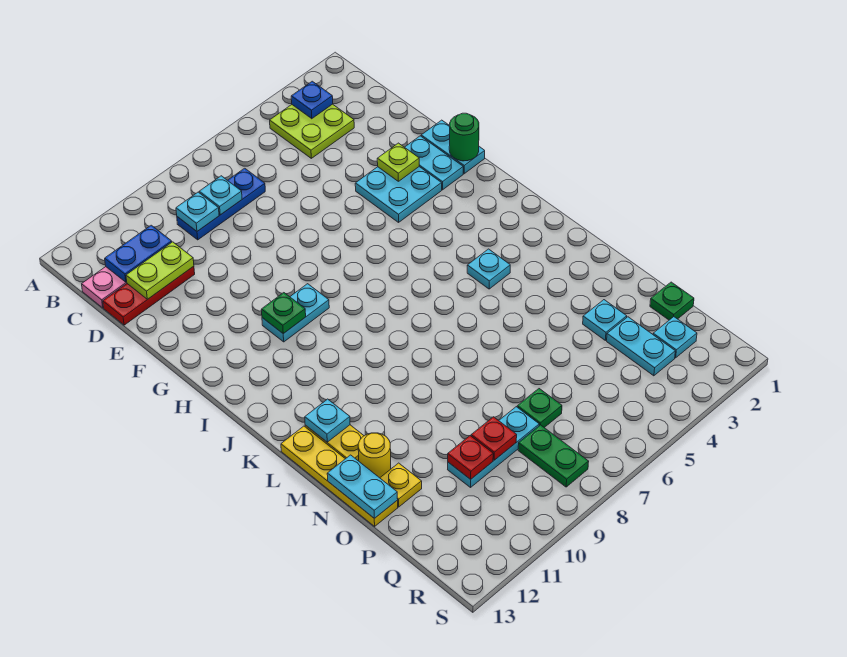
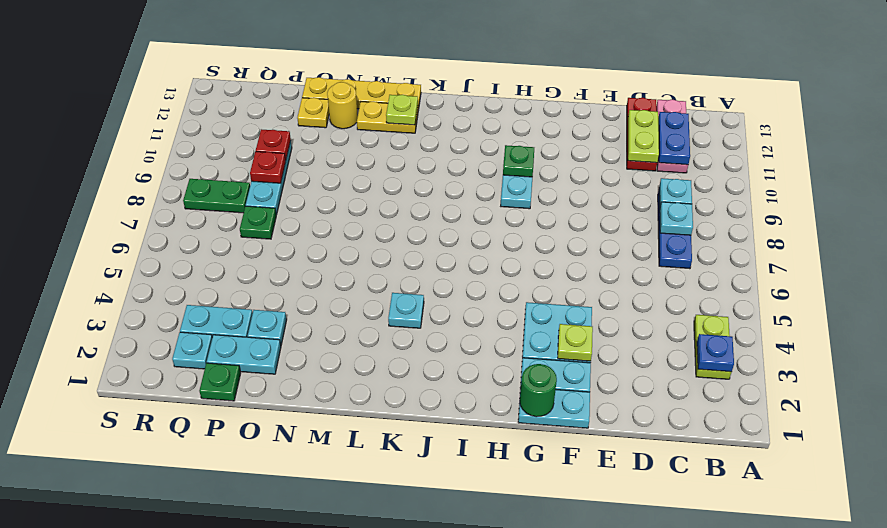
lime plate B3:C4 level 1 -> lime plate B3:B4 level 1
cyan plate L12 level 2 -> lime plate L12 level 2
cyan plate N13:O13 level 2 -> cyan plate O2:P2 level 1

